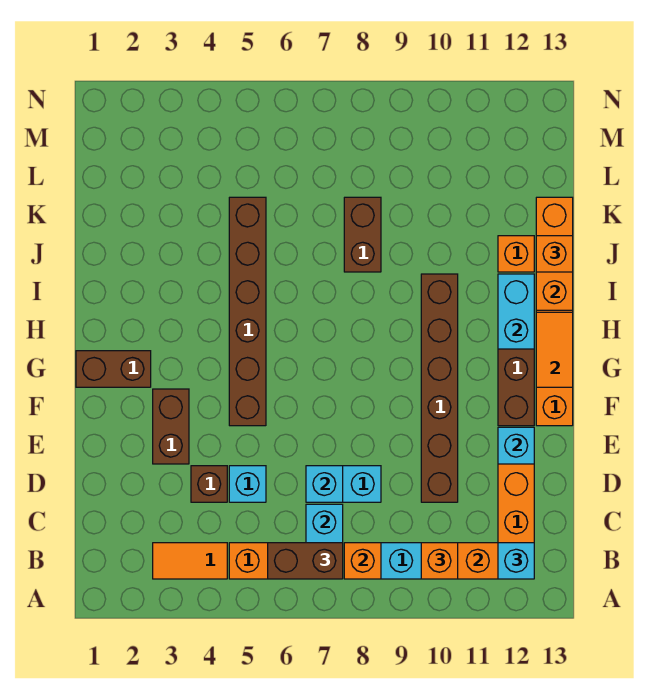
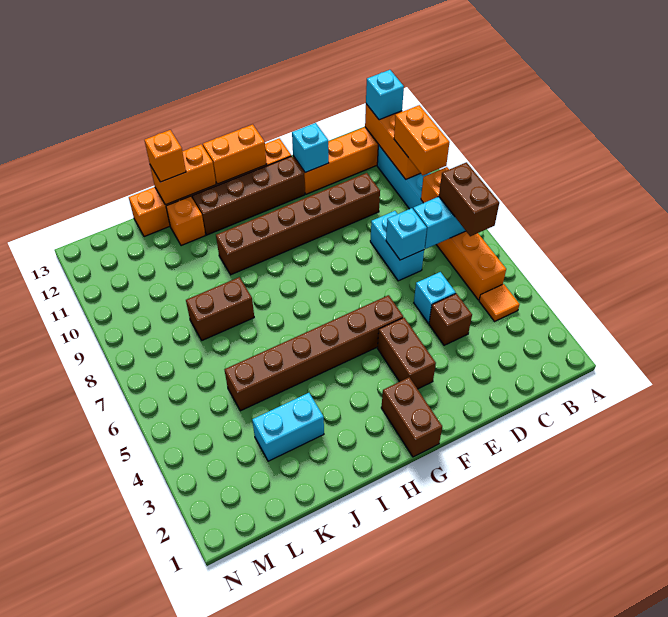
orange tile B3:B4 level 1 -> orange tile B4 level 1
orange brick B10 level 3 -> orange brick B9:B10 level 3
brown brick E3:F3 level 1 -> brown brick F3:F4 level 1
orange tile G13:H13 level 2 -> orange brick G13:H13 level 2
cyan brick H12:I12 level 2 -> cyan brick J3:K3 level 1

